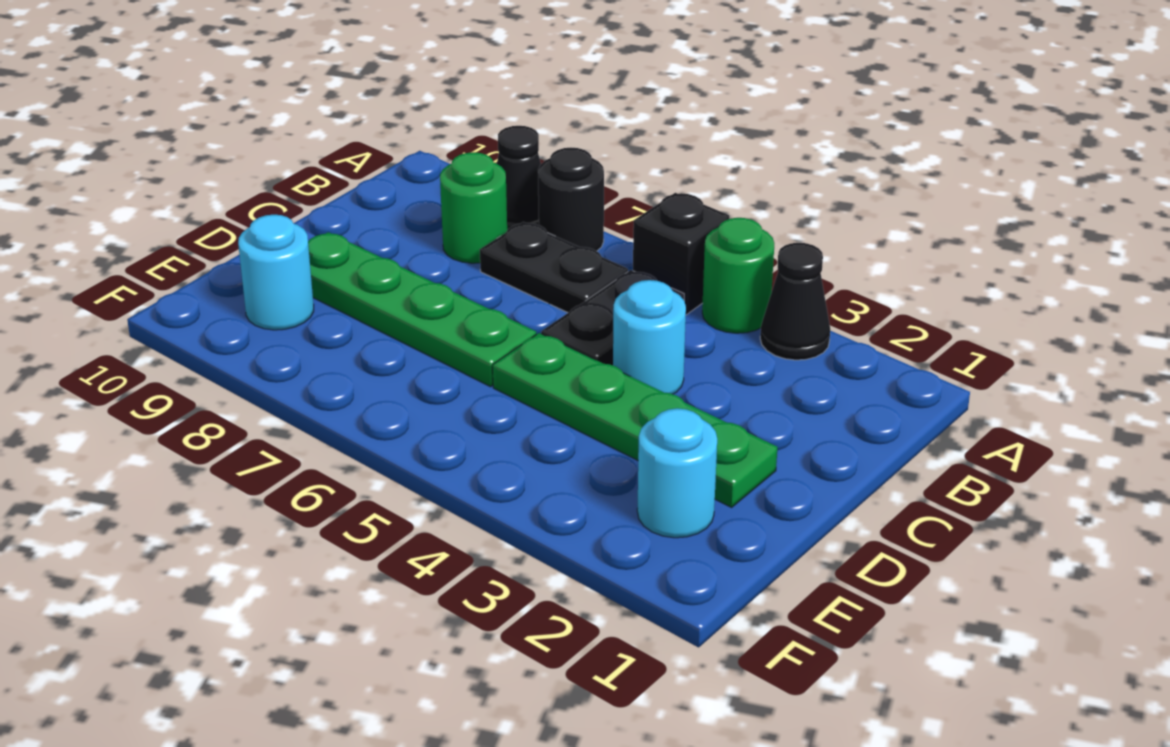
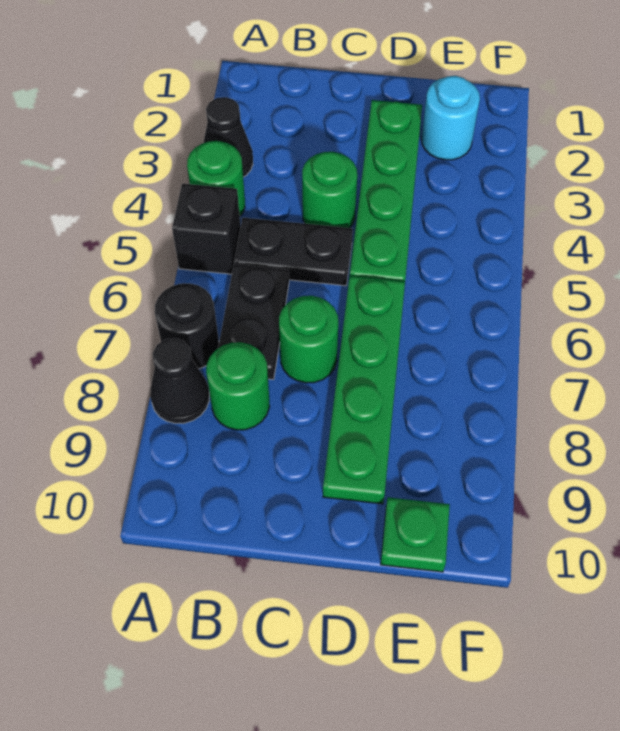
cyan round brick C4 level 1 -> green round brick C4 level 1
none -> green round brick C7 level 1
cyan round brick E9 level 1 -> none
none -> green plate E10 level 1

